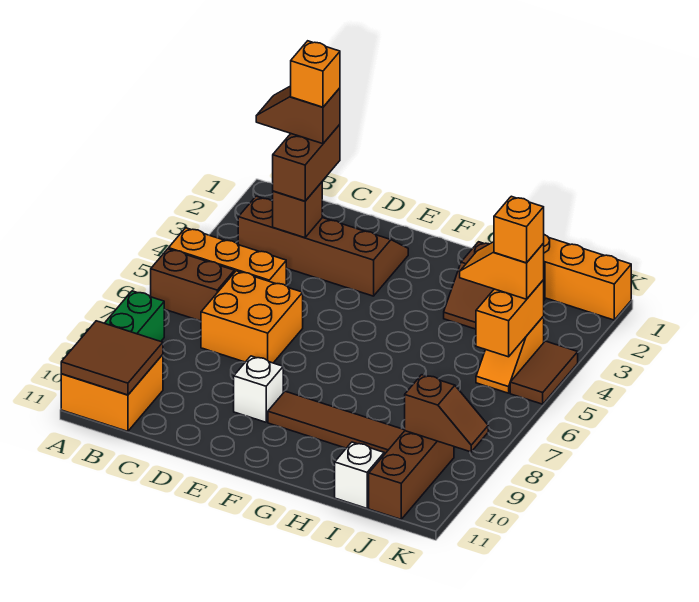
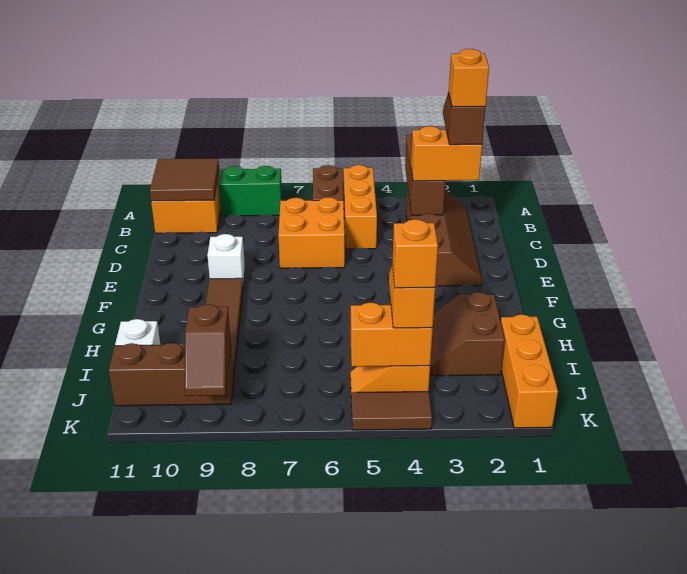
brown brick C2:C3 level 3 -> orange brick C2:C3 level 3
brown brick C3 level 2 -> brown brick A3:C3 level 2

